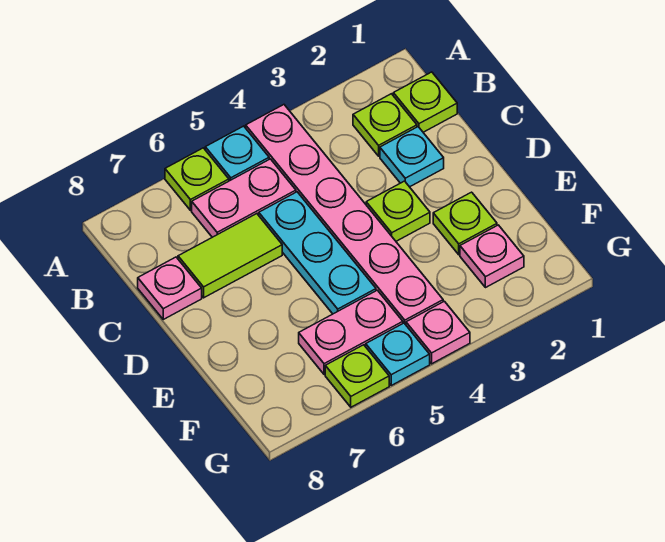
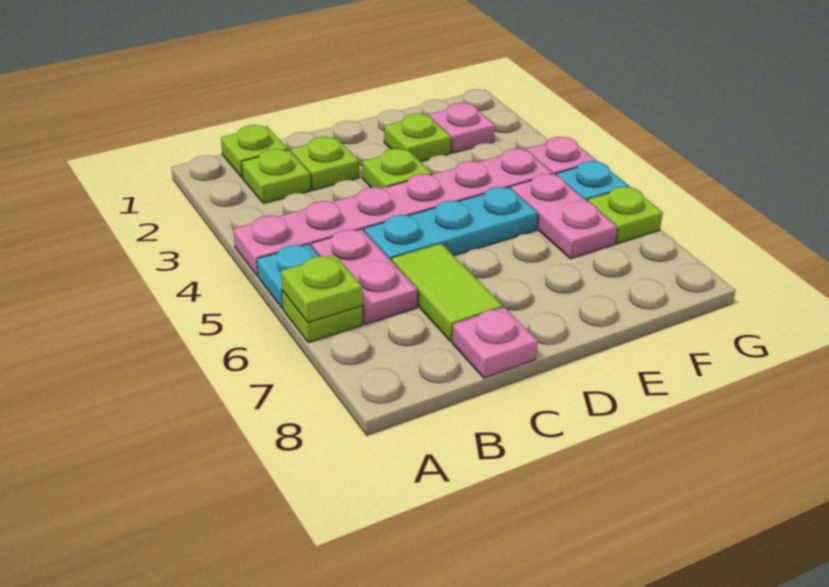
none -> lime plate A6 level 2
cyan plate C2 level 1 -> lime plate C2 level 1

